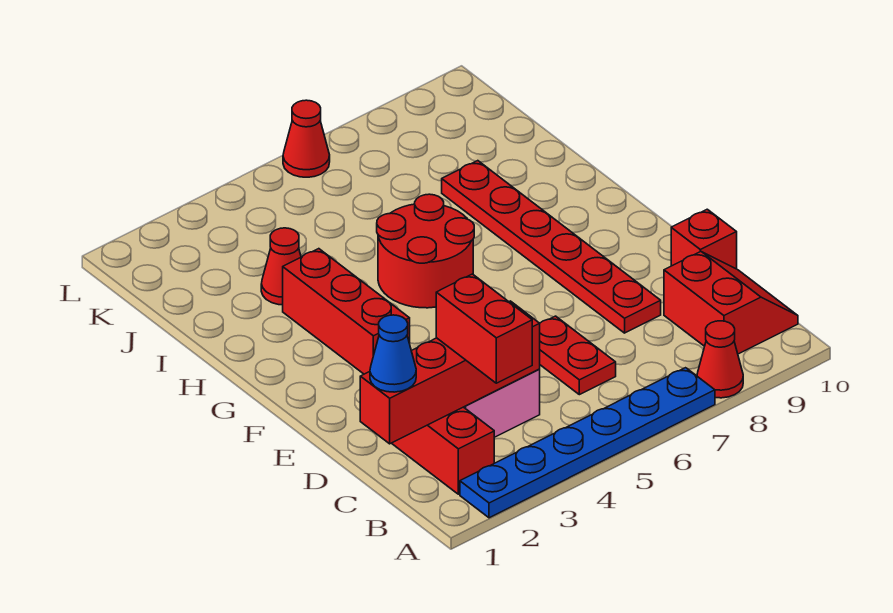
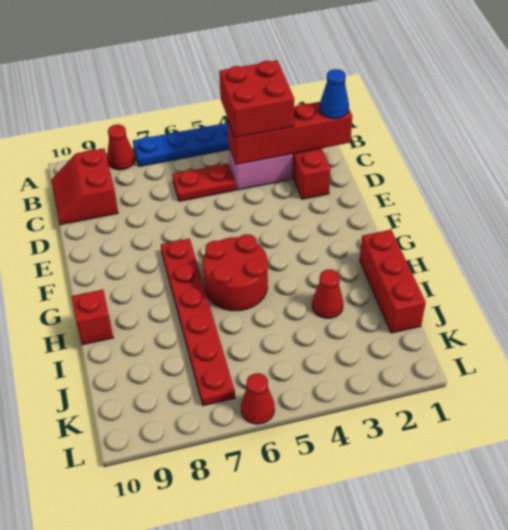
red brick B3:C3 level 3 -> red brick B3:C4 level 3
red plate C6:D6 level 1 -> red plate C5:C6 level 1
red plate D8:I8 level 1 -> red plate F7:K7 level 1
red brick D10 level 1 -> red brick H10 level 1
red brick F3:H3 level 1 -> red brick H1:J1 level 1

